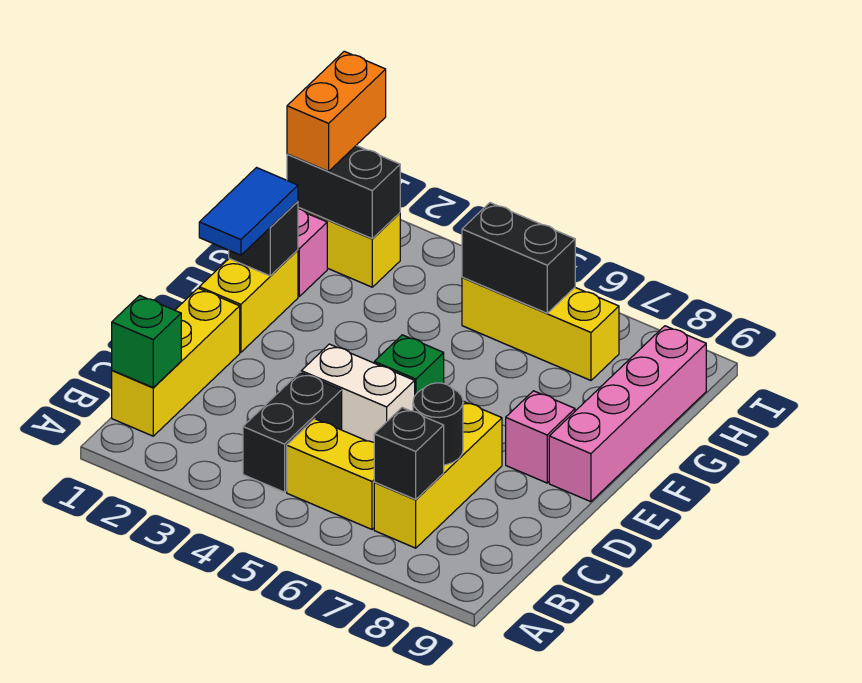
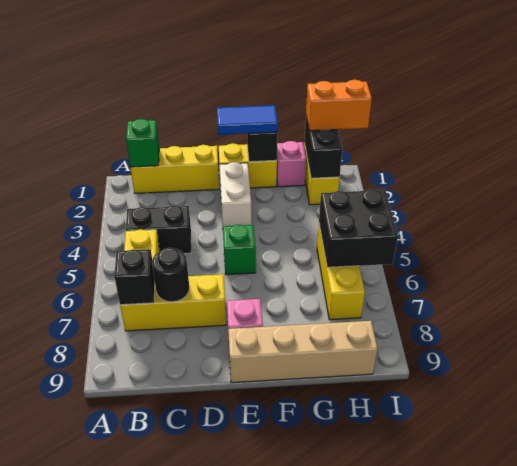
white brick D4:D5 level 1 -> white brick E2:E3 level 1
pink brick E9:H9 level 1 -> tan brick E9:H9 level 1
black brick H5:H6 level 2 -> black brick H5:I6 level 2

